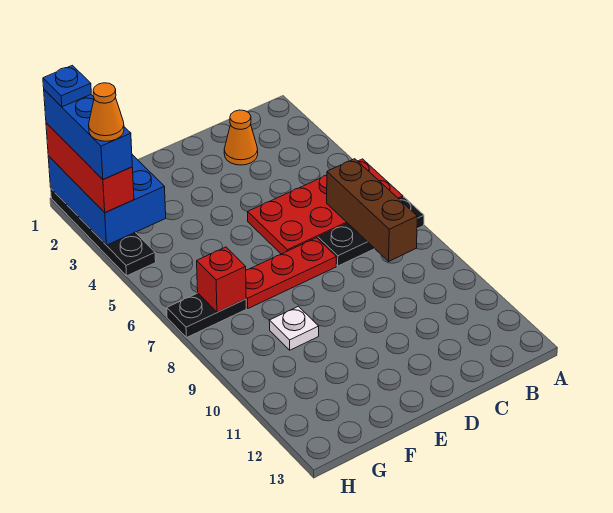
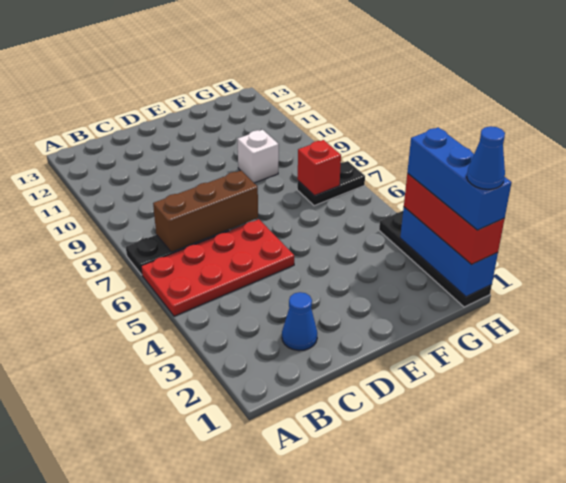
brown brick B6:B8 level 2 -> brown brick B7:D7 level 2
orange cone C2 level 1 -> blue cone C2 level 1
red plate D7:F7 level 1 -> none
white plate F9 level 1 -> white brick F9 level 1
blue brick G1:H3 level 2 -> blue brick H1:H3 level 2
blue plate H1 level 5 -> blue cone H1 level 5
orange cone H3 level 5 -> none

